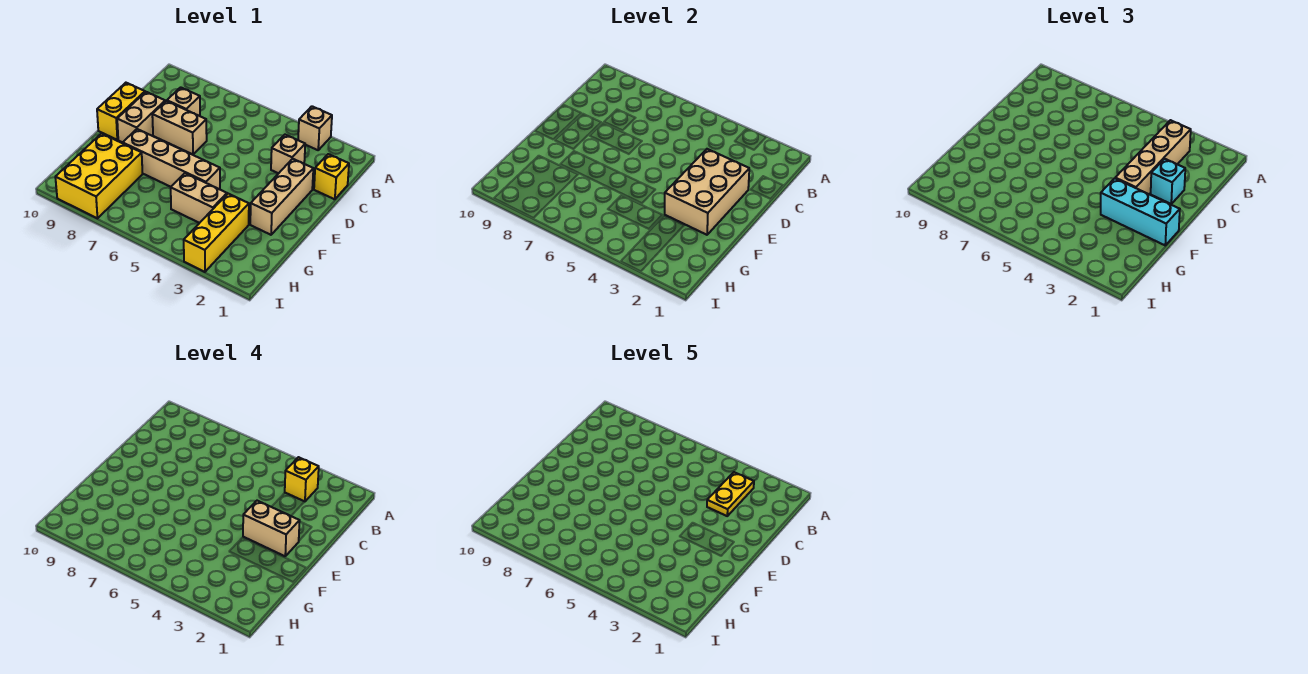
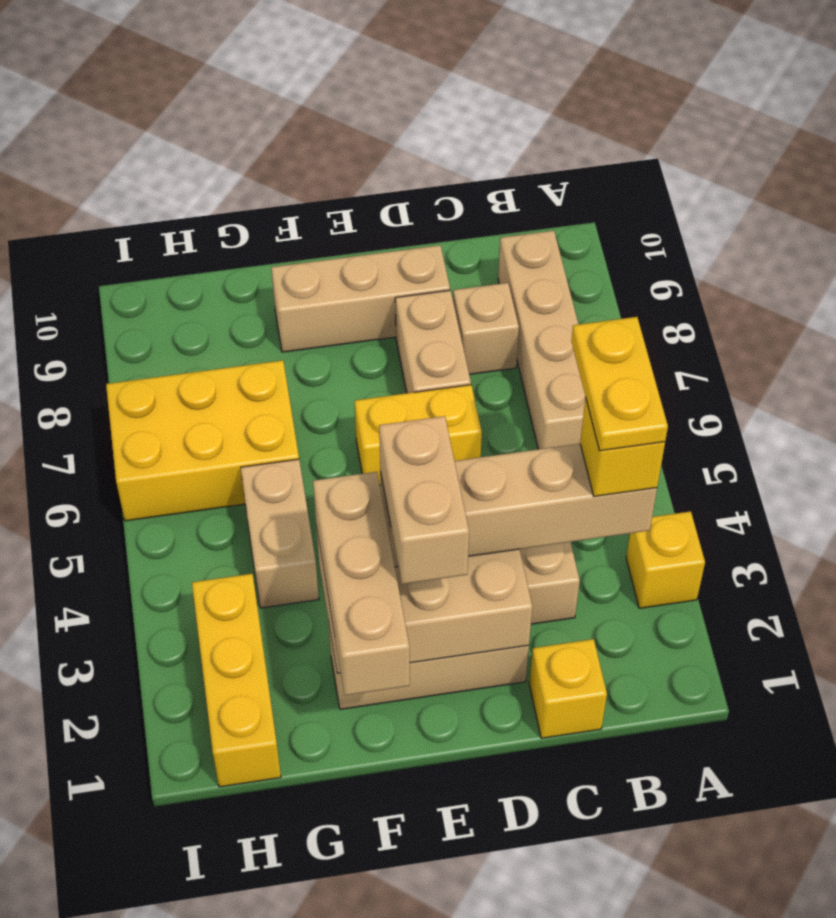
tan brick A3 level 1 -> yellow brick A3 level 1
yellow plate B3:C3 level 5 -> yellow plate B3:B4 level 5
cyan brick D2 level 3 -> none
tan brick D9:E9 level 1 -> tan brick D9:F9 level 1
yellow brick D10:E10 level 1 -> yellow brick D6:E6 level 1
cyan brick F1:F3 level 3 -> tan brick F1:F3 level 3
tan brick F5:F8 level 1 -> tan brick B6:B9 level 1
yellow brick G3:I3 level 1 -> yellow brick H1:H3 level 1
yellow brick G8:I9 level 1 -> yellow brick G6:I7 level 1

